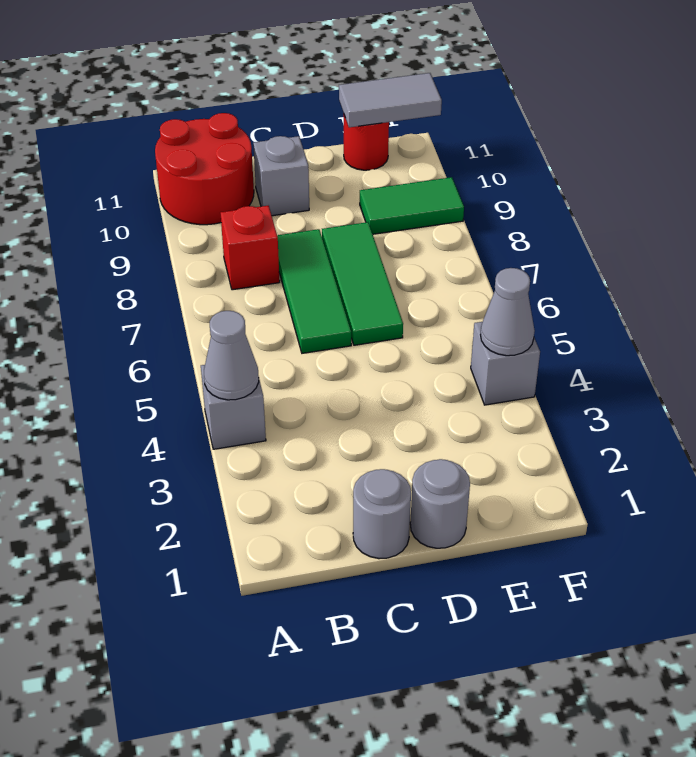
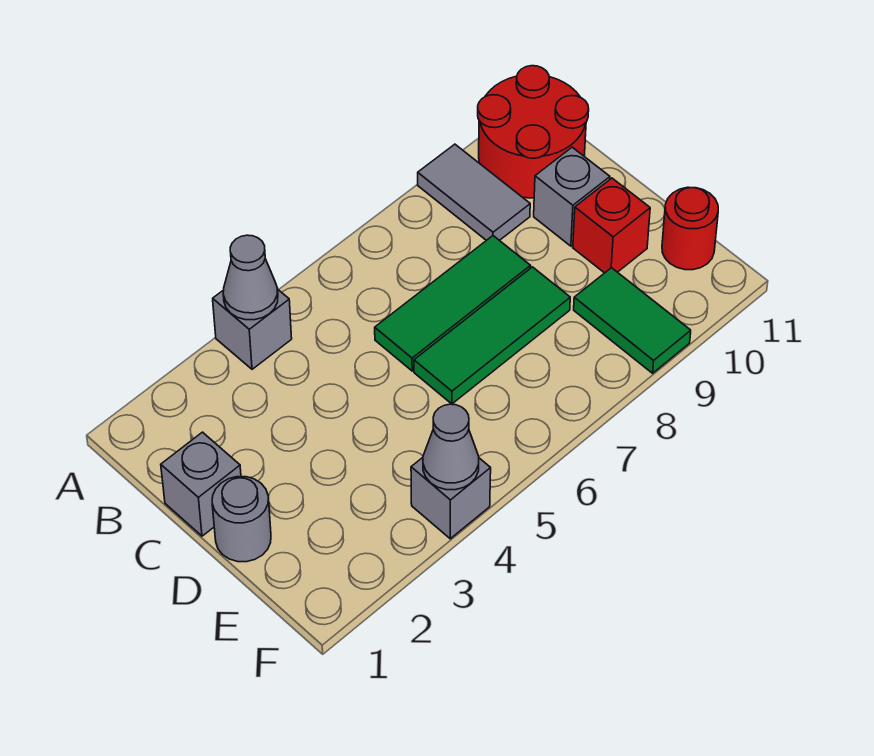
red brick B8 level 1 -> red brick D10 level 1
grey round brick C1 level 1 -> grey brick C1 level 1
grey tile E11:F11 level 2 -> grey tile A9:B9 level 1

